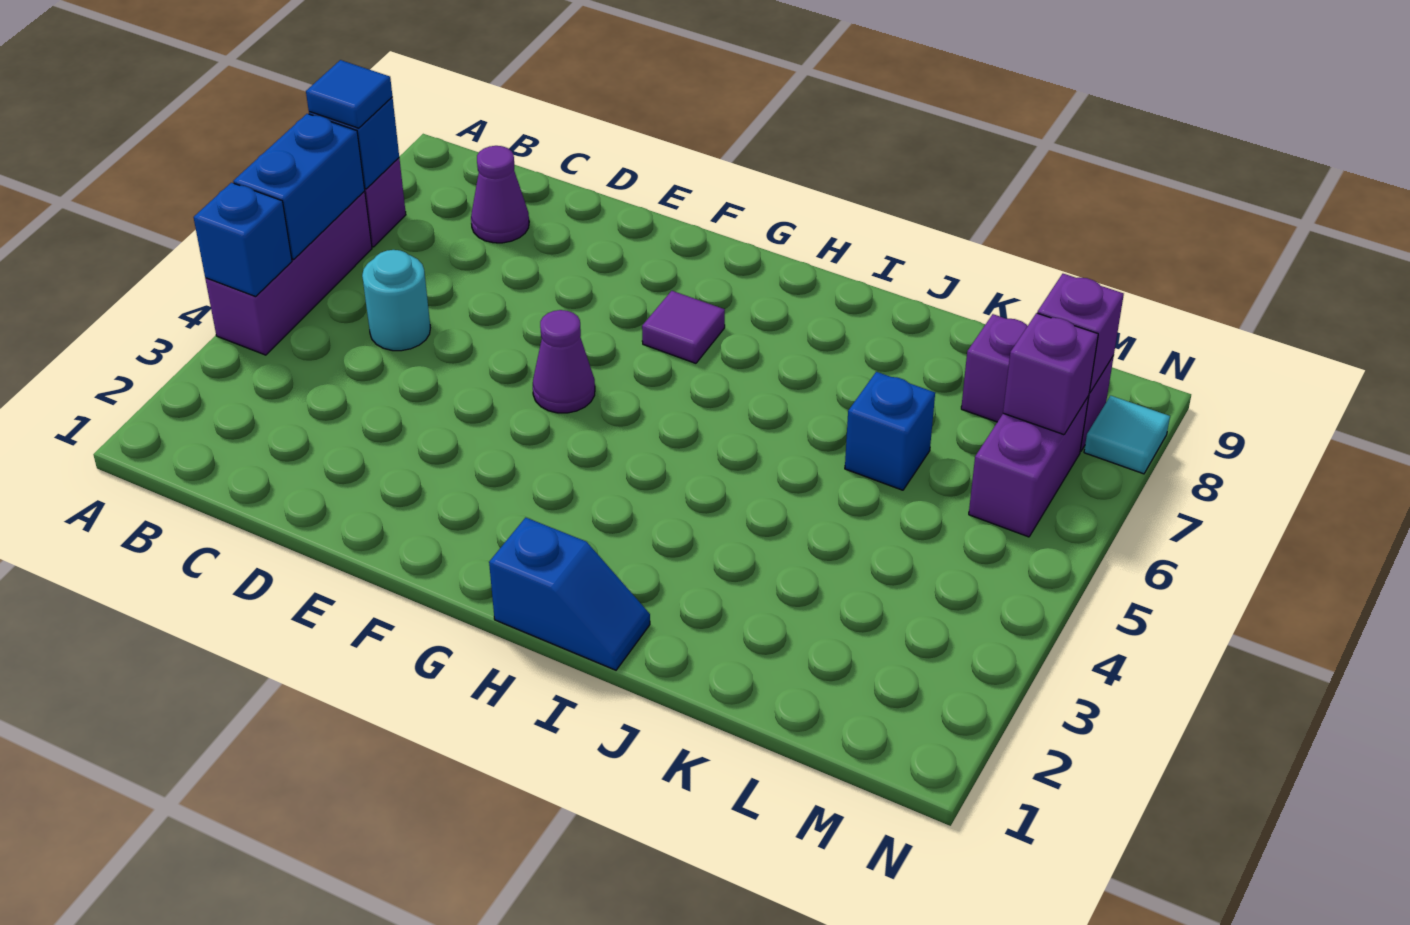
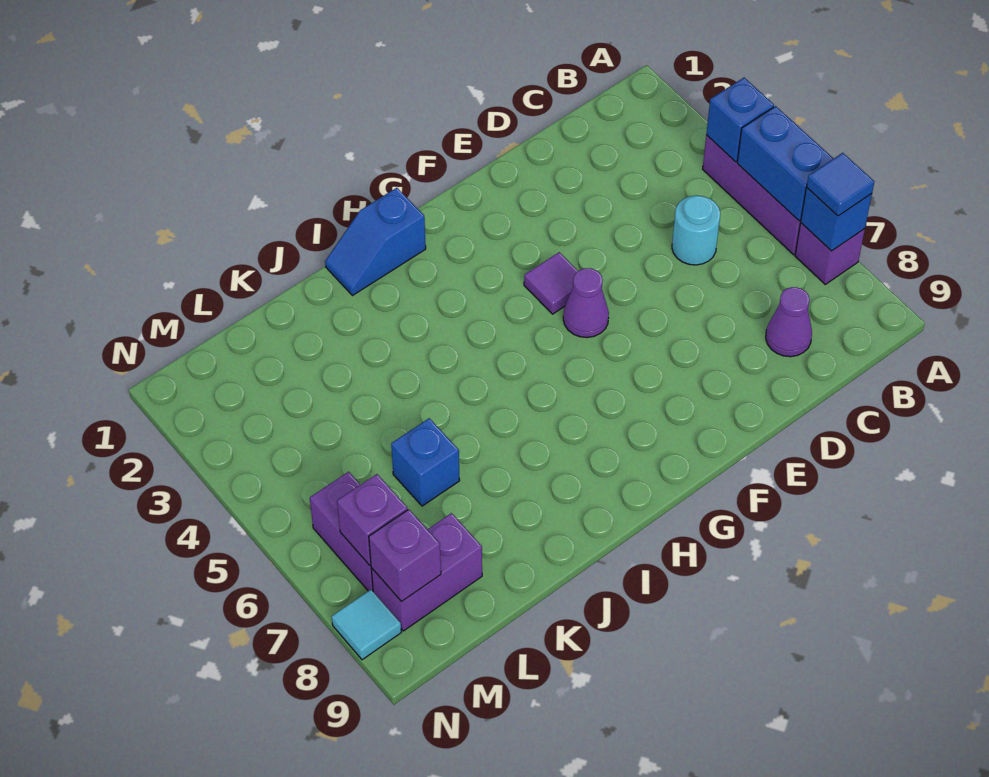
purple tile G7 level 1 -> purple tile F4 level 1

